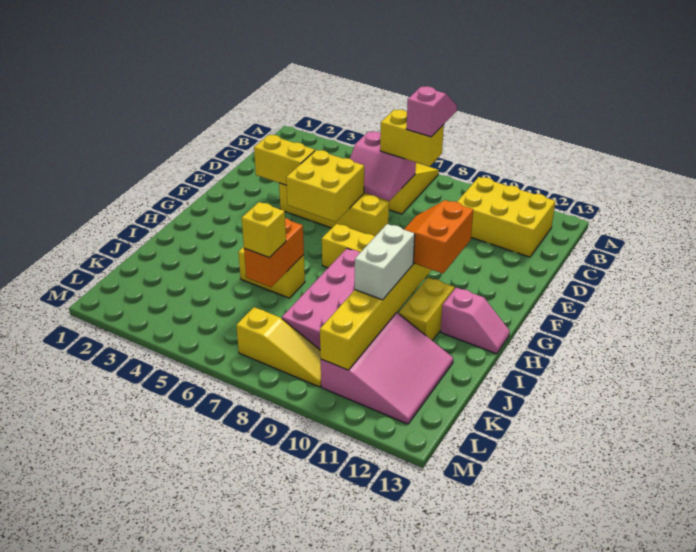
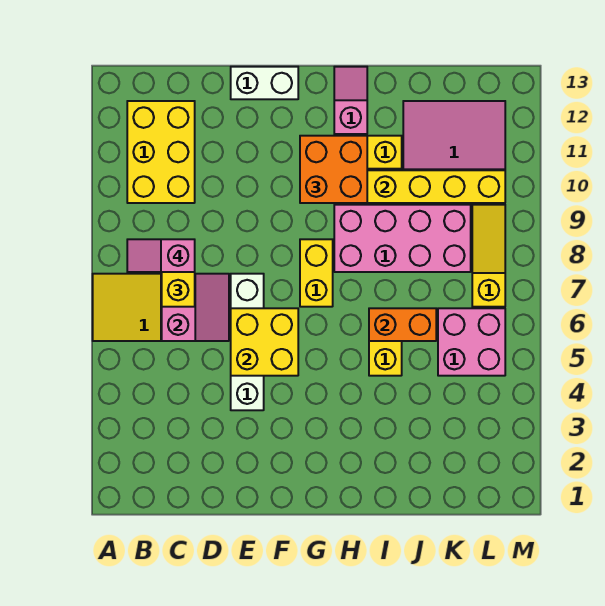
yellow brick E3:E4 level 2 -> none
yellow brick E4:E7 level 1 -> white brick E4:E7 level 1
orange slope G10:H11 level 3 top 11 -> orange brick G10:H11 level 3
white brick I10:J10 level 3 -> white brick E13:F13 level 1
yellow brick J6 level 3 -> none
none -> pink brick K5:L6 level 1

